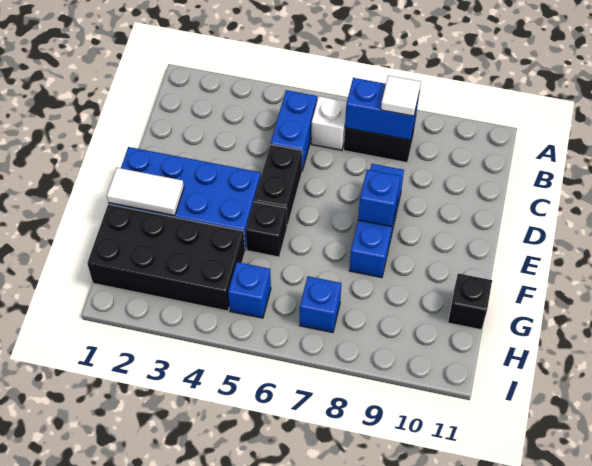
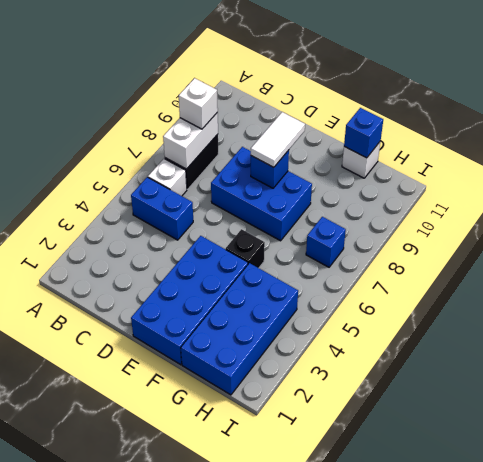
blue brick B7:B8 level 2 -> white brick B7:B8 level 2
white tile B8 level 3 -> white brick B8 level 3
black brick D5:E5 level 1 -> none
blue brick D8:F8 level 1 -> blue brick D7:F8 level 1
white tile F1:F2 level 2 -> white tile E8:E9 level 3
black brick G1:H4 level 1 -> blue brick G1:H4 level 1
black brick G11 level 1 -> white brick G11 level 1
blue brick H5 level 1 -> blue brick G11 level 2

